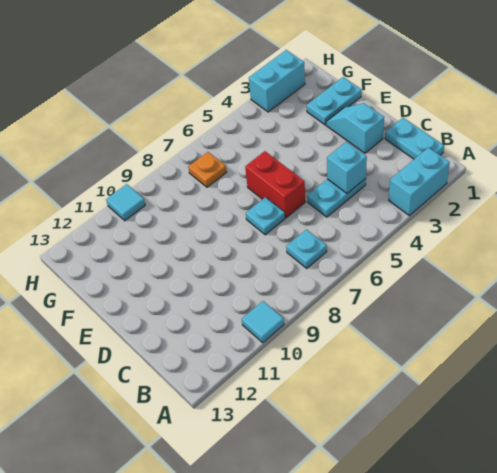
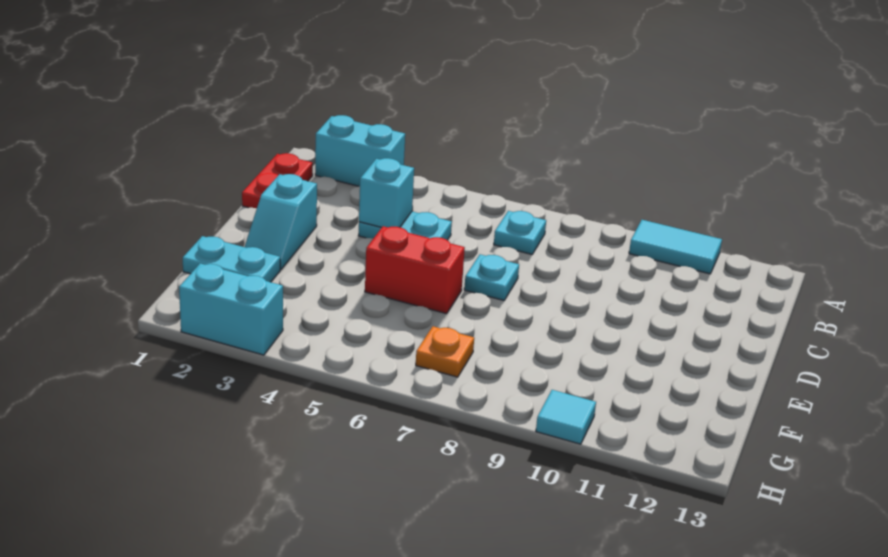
cyan tile A10 level 1 -> cyan tile A10:A11 level 1
cyan plate B1:C1 level 1 -> red plate B1:C1 level 1
red brick D6:E6 level 1 -> red brick E5:E6 level 1

